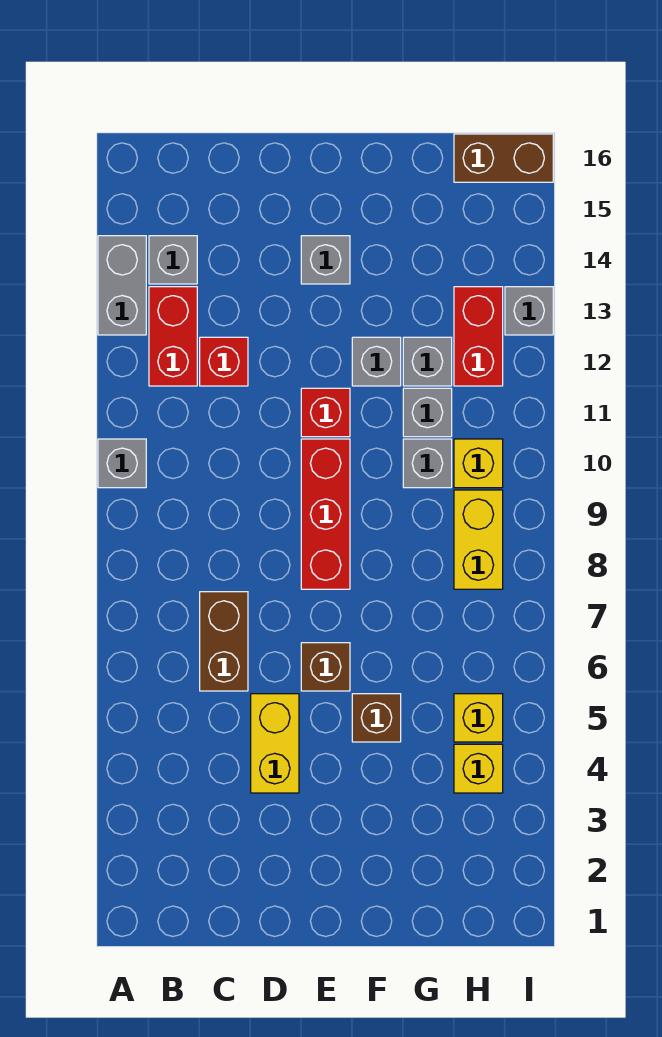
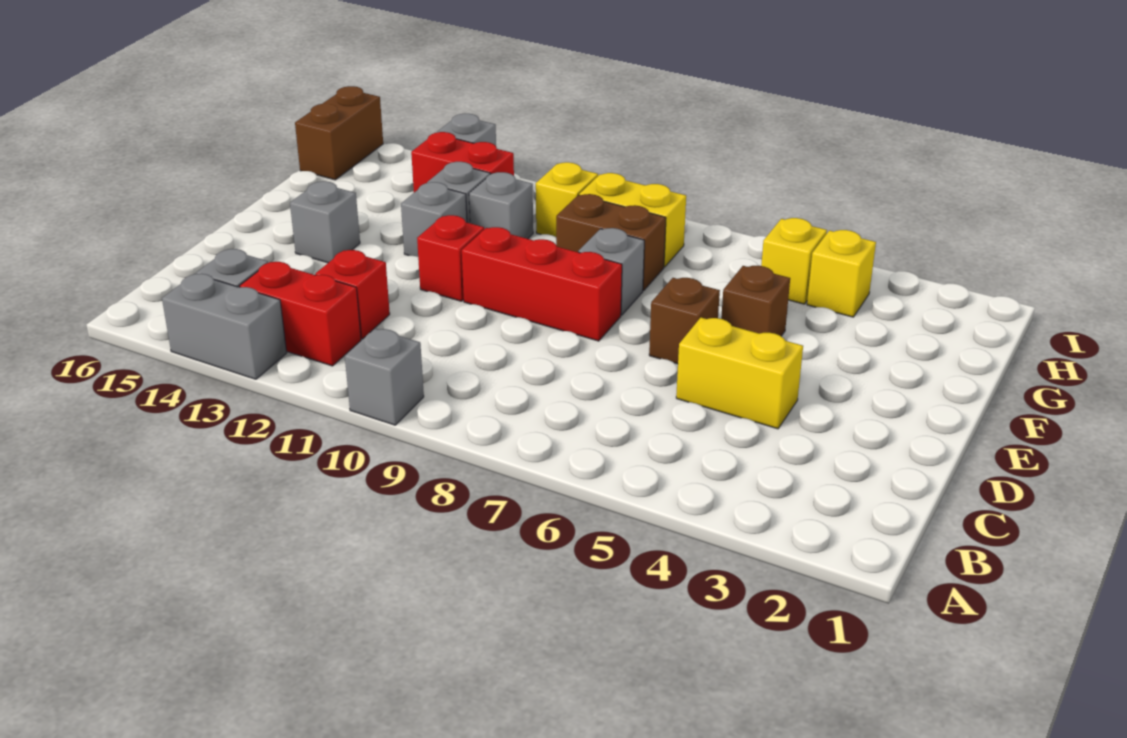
brown brick C6:C7 level 1 -> brown brick G8:G9 level 1
grey brick G10 level 1 -> grey brick F8 level 1

